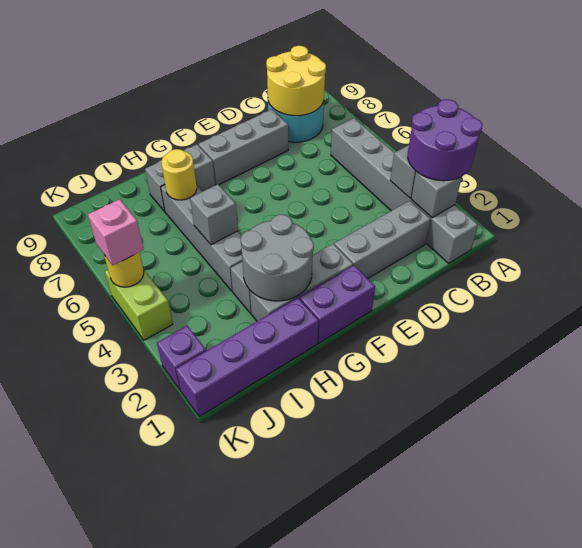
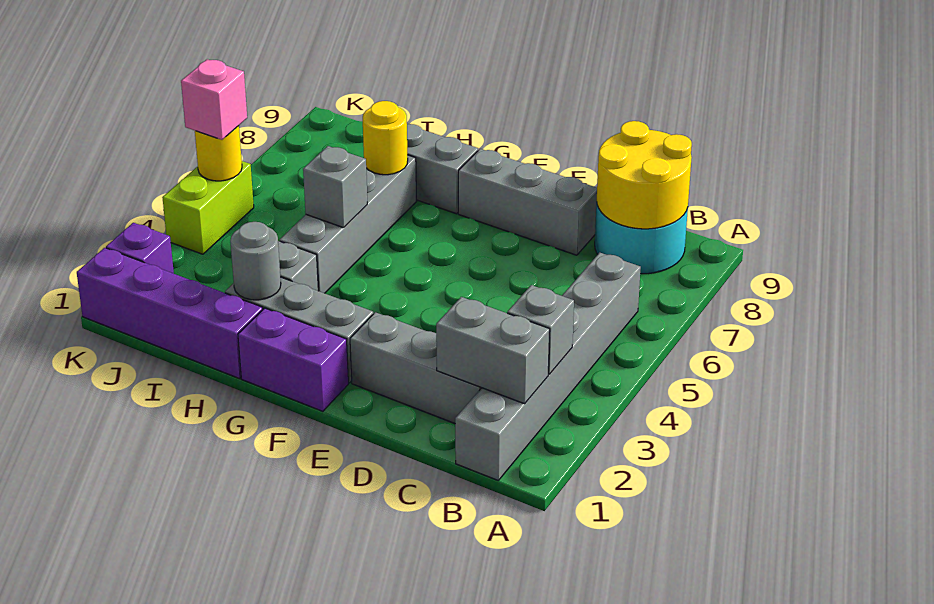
purple round brick A2:B3 level 3 -> none
grey brick B2 level 2 -> grey brick B2:C2 level 2
grey round brick G2:H3 level 2 -> grey round brick H2 level 2

